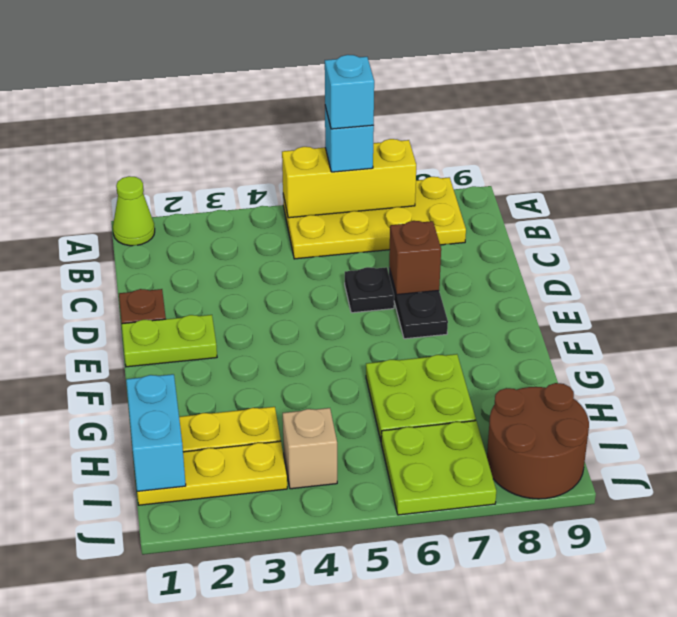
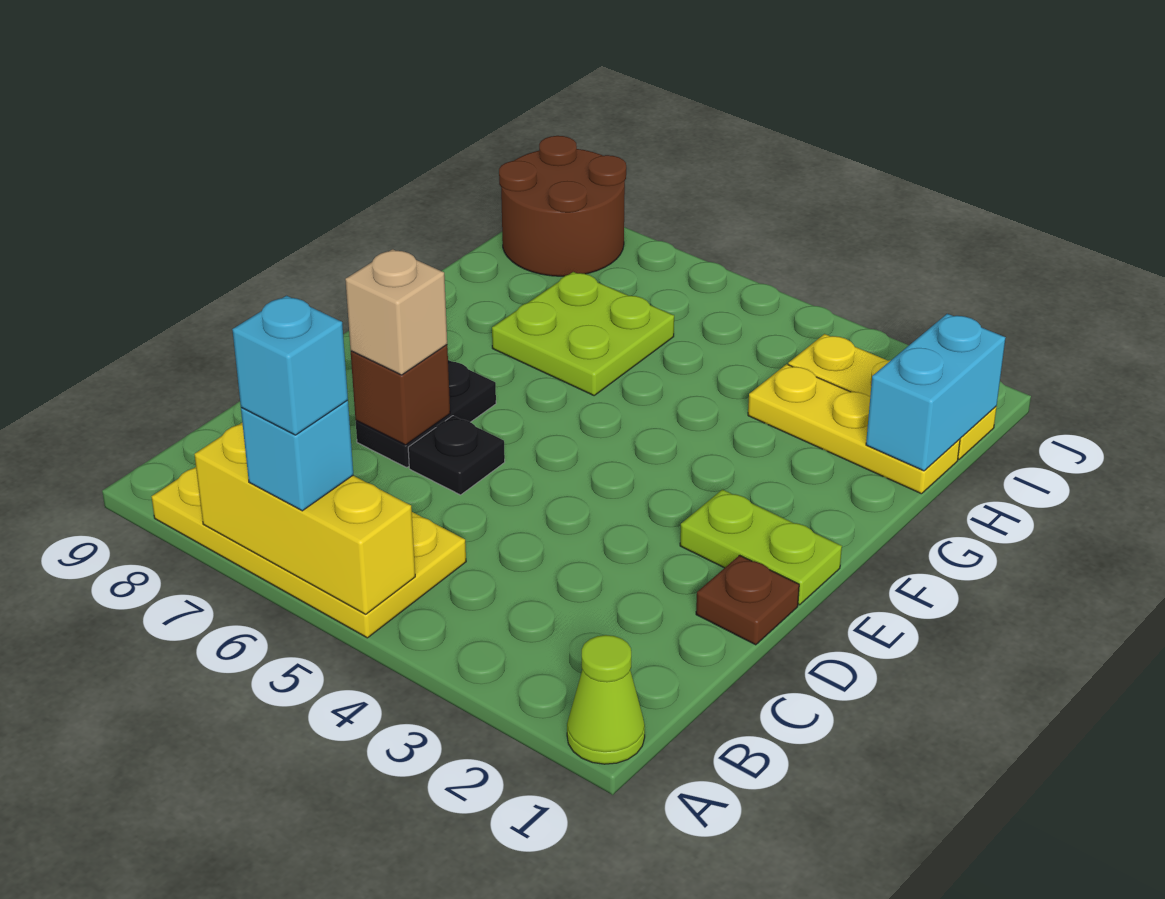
tan brick I4 level 1 -> tan brick D7 level 3
lime plate I6:J7 level 1 -> none

